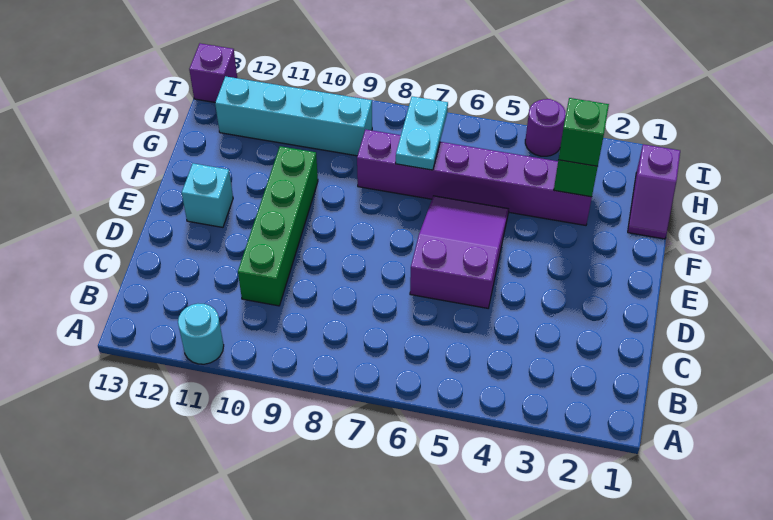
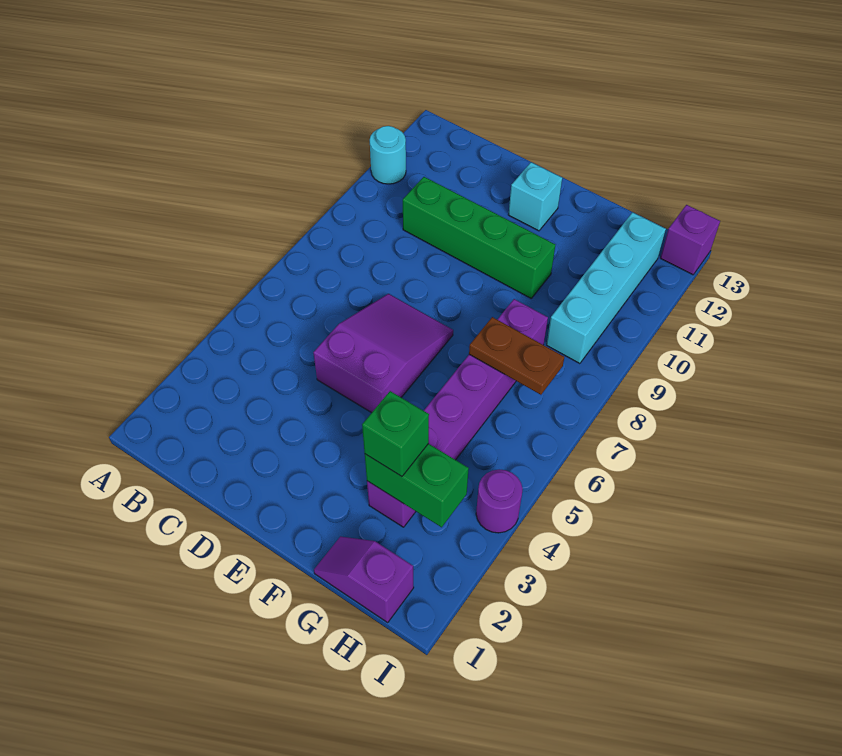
purple slope D5:F6 level 1 top D -> purple slope D5:E7 level 1 top 5
cyan plate G7:H7 level 2 -> brown plate G7:H7 level 2

